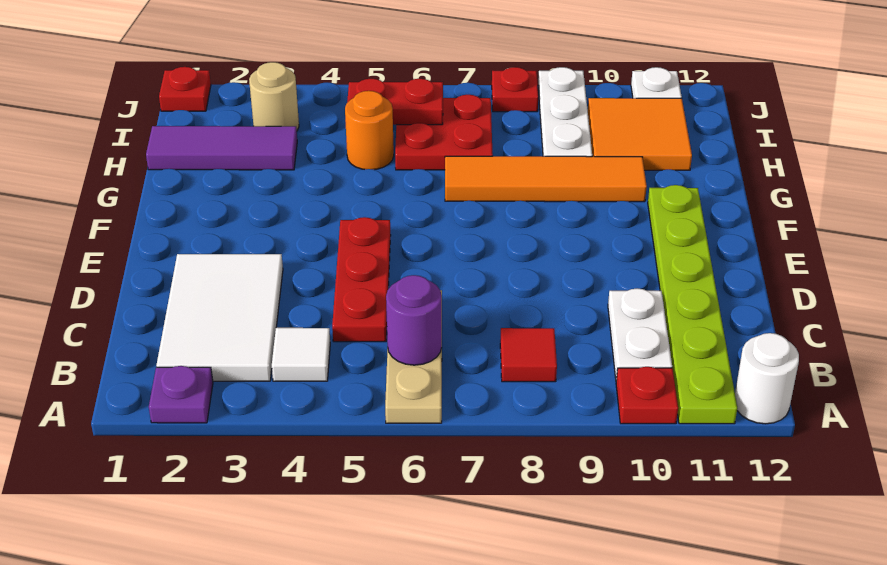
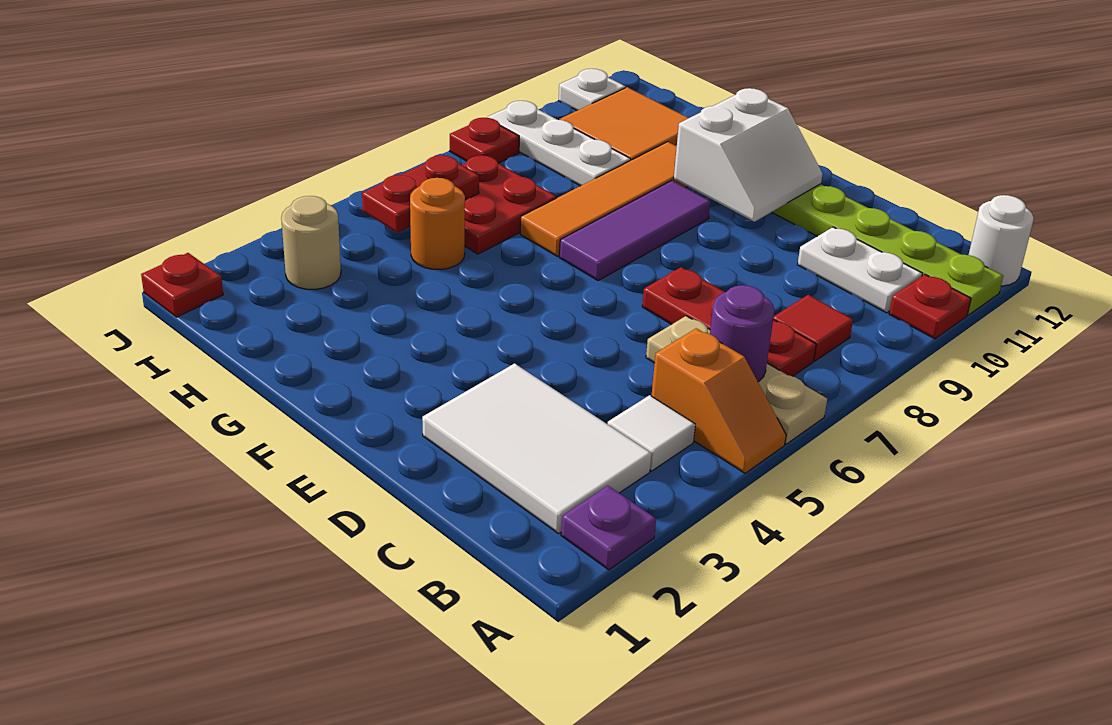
none -> orange slope A5:B5 level 1 top B
red plate C5:E5 level 1 -> red plate B7:D7 level 1
none -> white slope E10:F11 level 2 top F
purple tile H1:H3 level 1 -> purple tile F7:F9 level 1

